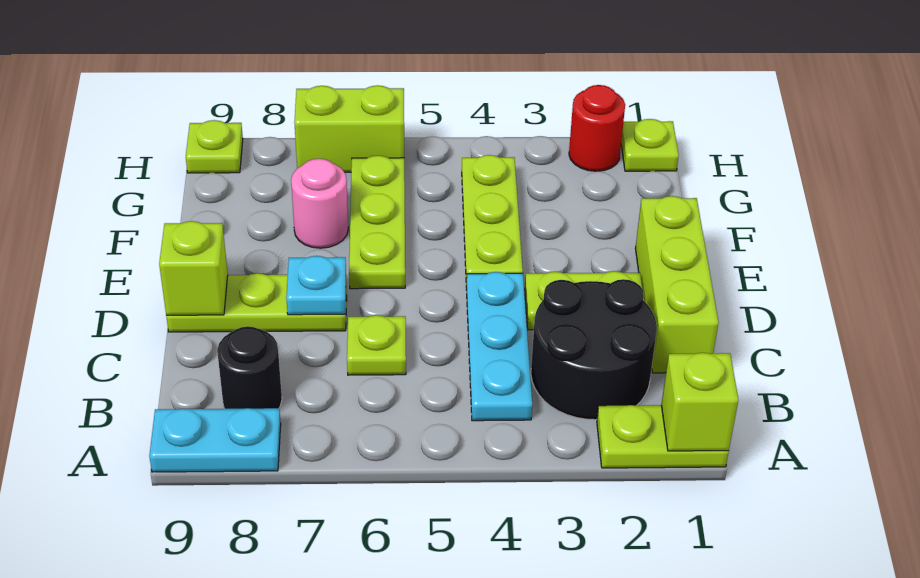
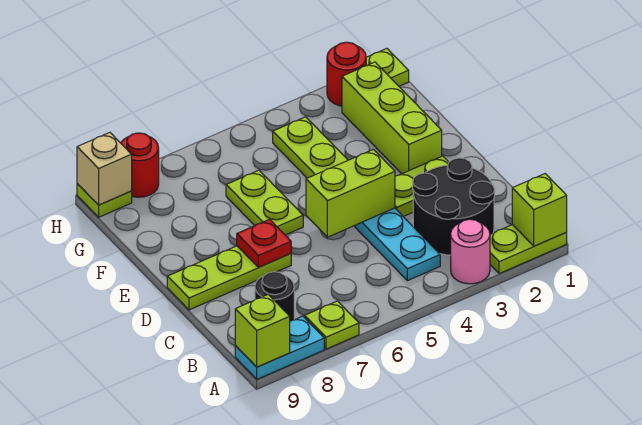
lime brick C1:E1 level 1 -> lime brick E2:G2 level 1
lime plate C6 level 1 -> lime plate A7 level 1
cyan plate D7 level 2 -> red plate D7 level 2
lime brick D9 level 2 -> lime brick A9 level 2
lime plate E6:G6 level 1 -> lime plate E6:F6 level 1
pink round brick F7 level 1 -> pink round brick A3 level 1
lime brick H6:H7 level 1 -> lime brick D4:D5 level 2
none -> red round brick H8 level 1
none -> tan brick H9 level 2

